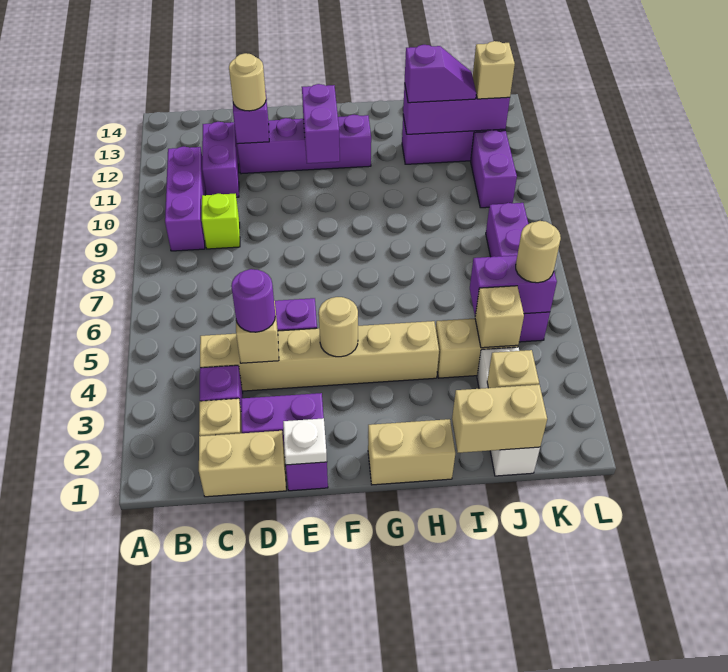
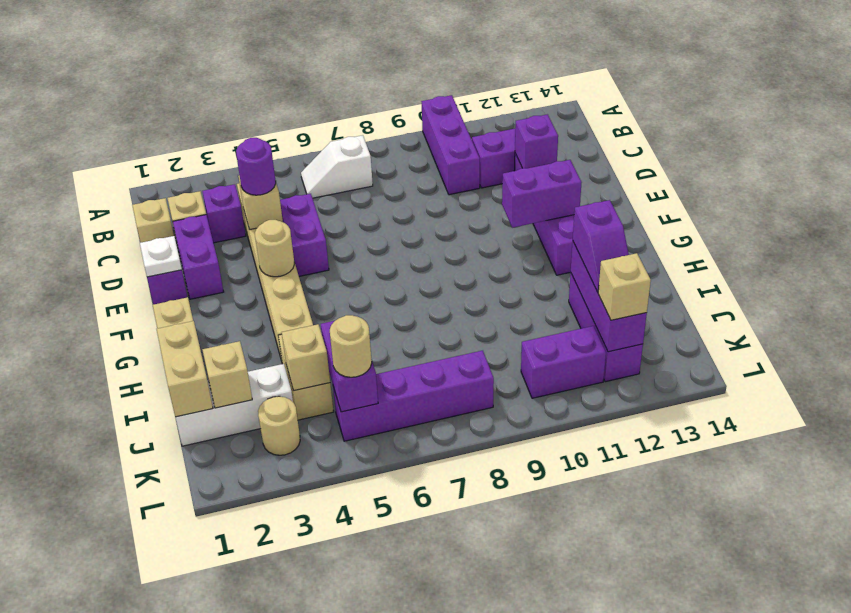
none -> white slope B6:B7 level 1 top 7
purple brick B9:B11 level 1 -> purple brick A10:C10 level 1
tan brick C1:D1 level 1 -> tan brick C1 level 1
lime brick C9 level 1 -> none
tan round brick D12 level 3 -> tan round brick K3 level 1

